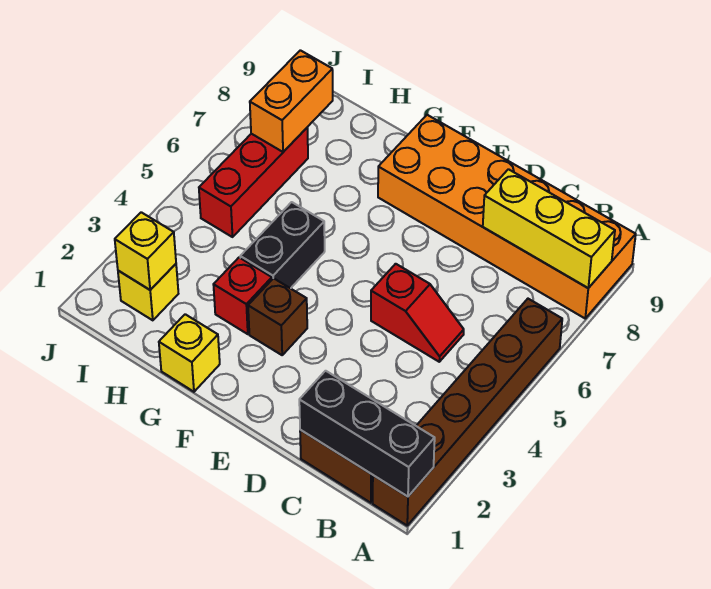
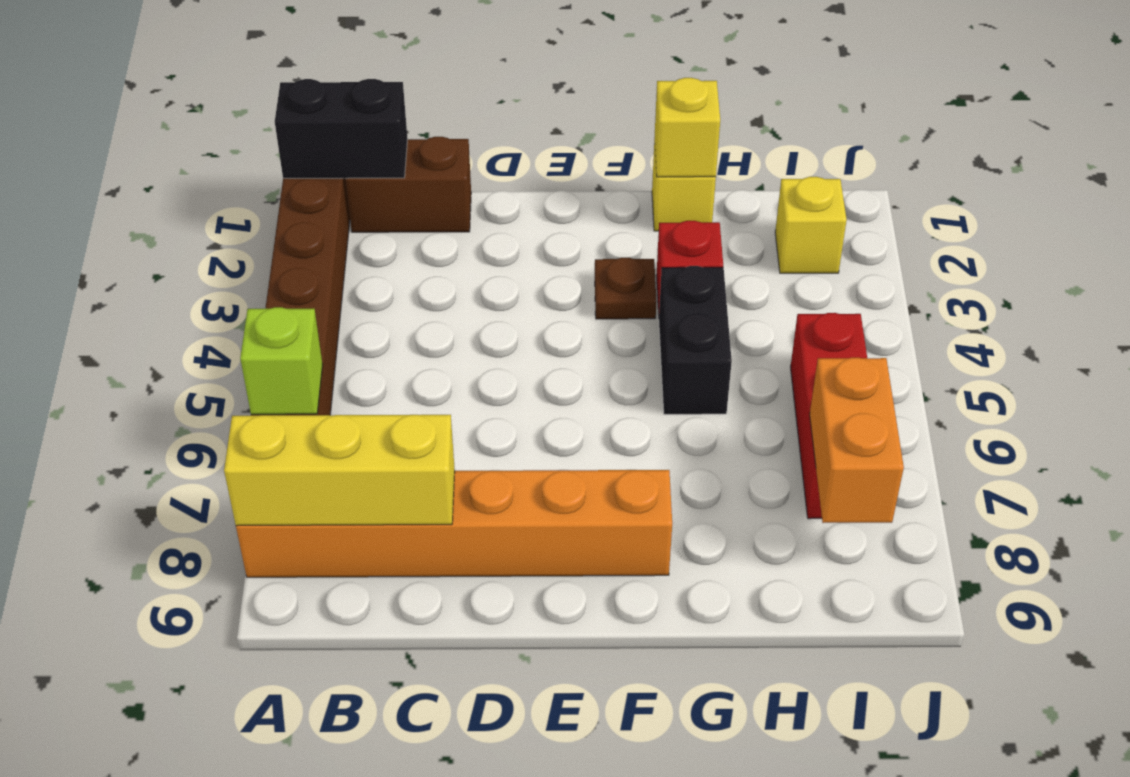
black brick A1:C1 level 2 -> black brick A1:B1 level 2
none -> lime brick A6 level 2
orange brick A8:F9 level 1 -> orange brick A8:F8 level 1
red slope C5:D5 level 1 top D -> none
brown brick F3 level 1 -> brown plate F3 level 1
yellow brick I2 level 2 -> yellow brick G1 level 2

